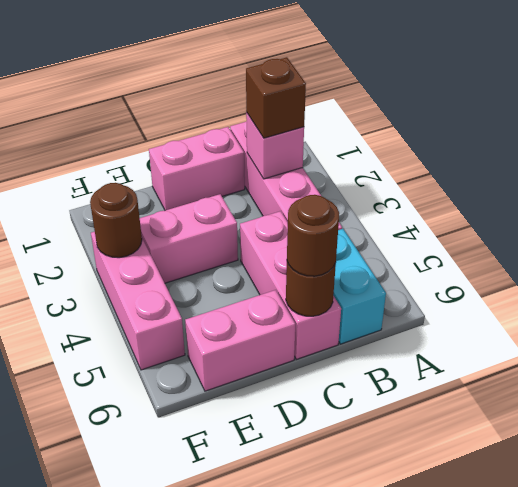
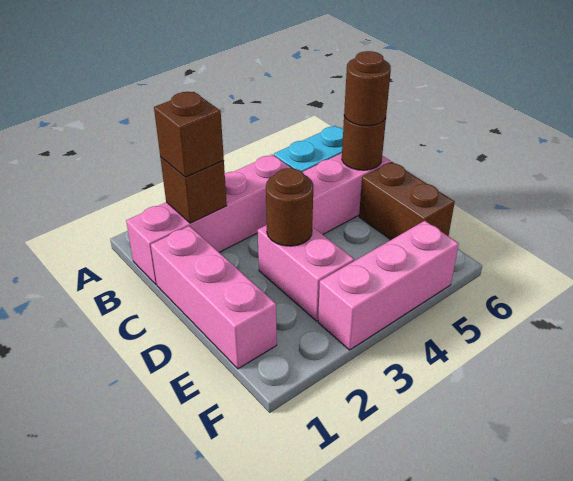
pink brick B2 level 2 -> brown brick B2 level 2
pink brick C1:D1 level 1 -> pink brick C1:E1 level 1
pink brick D6:E6 level 1 -> brown brick D6:E6 level 1
brown round brick F3 level 2 -> brown round brick D3 level 2

